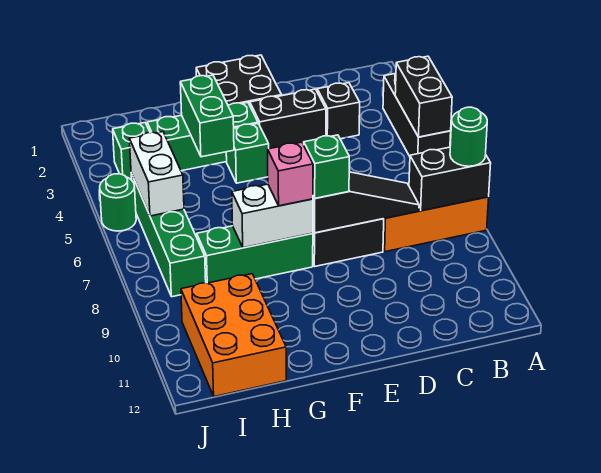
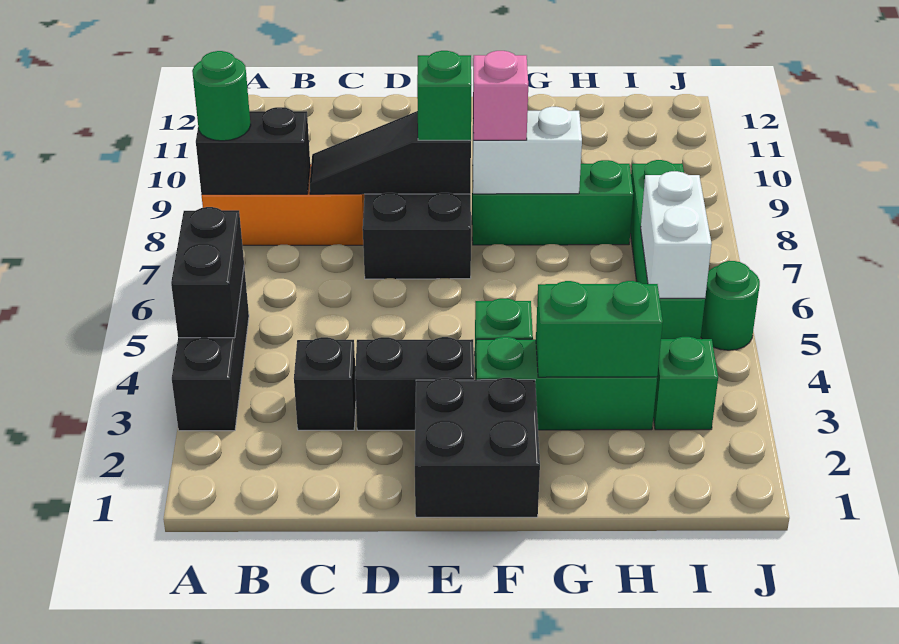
green brick G3:G4 level 2 -> green brick G3:H3 level 2
orange brick H10:I12 level 1 -> none

